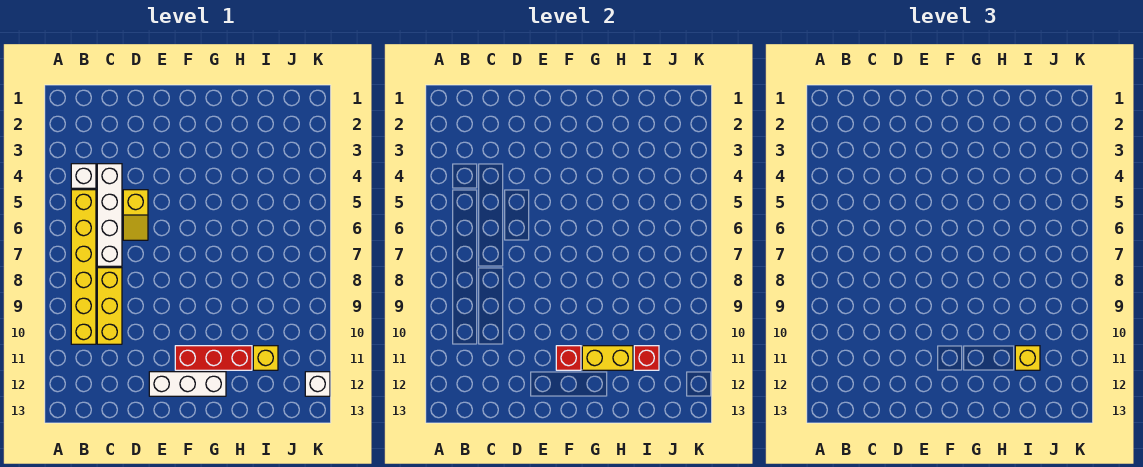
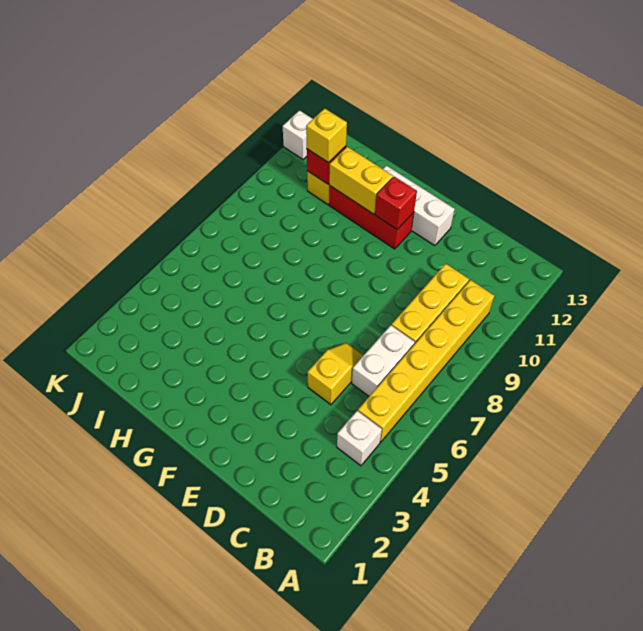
white brick C4:C7 level 1 -> white brick C6:C7 level 1

